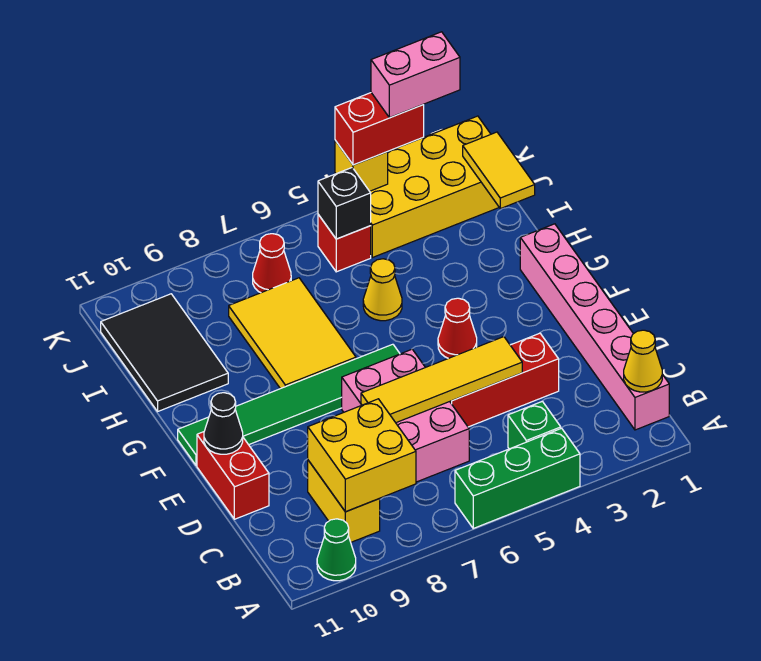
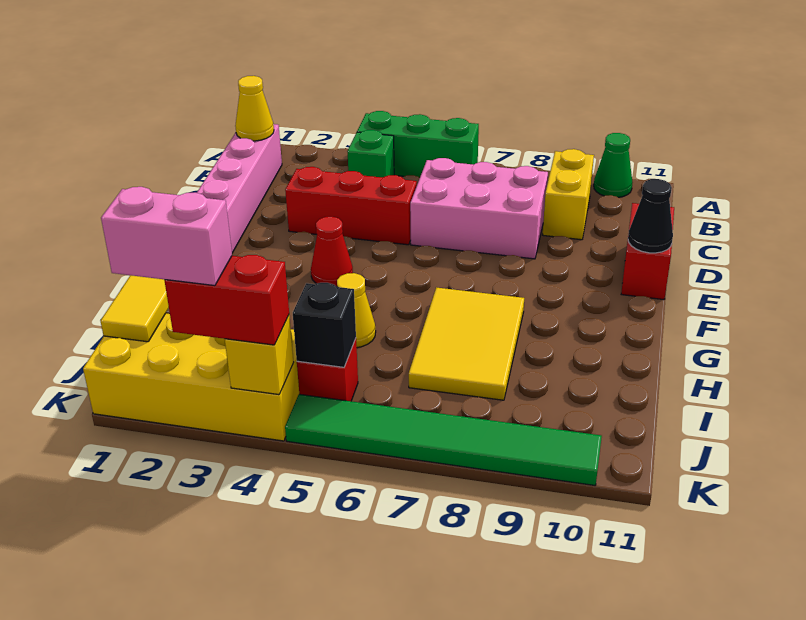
yellow brick B8:C9 level 2 -> none
pink brick C6:E7 level 1 -> pink brick C6:D8 level 1
yellow tile D4:D7 level 2 -> none
green tile F6:F11 level 1 -> green tile K5:K10 level 1
black tile H10:J11 level 1 -> none
red cone J7 level 1 -> none

